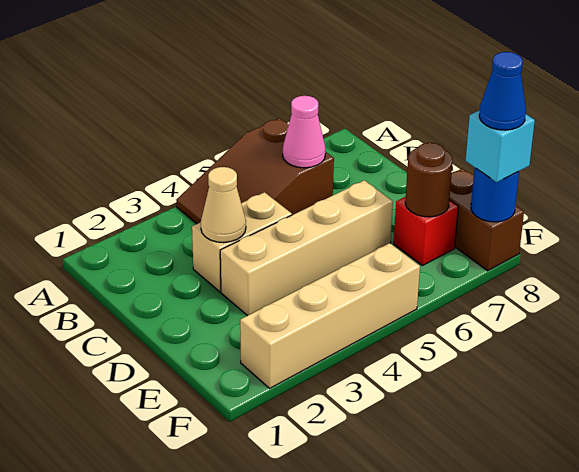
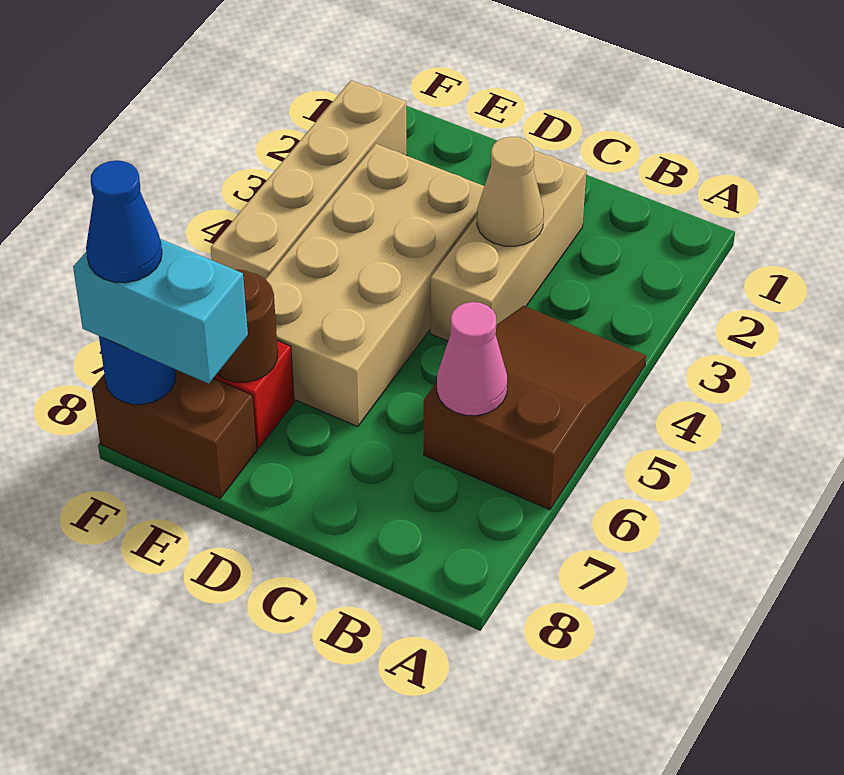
tan brick C3:C4 level 1 -> tan brick C2:C4 level 1
tan brick D3:D6 level 1 -> tan brick D3:E6 level 1
cyan brick F8 level 3 -> cyan brick E8:F8 level 3

